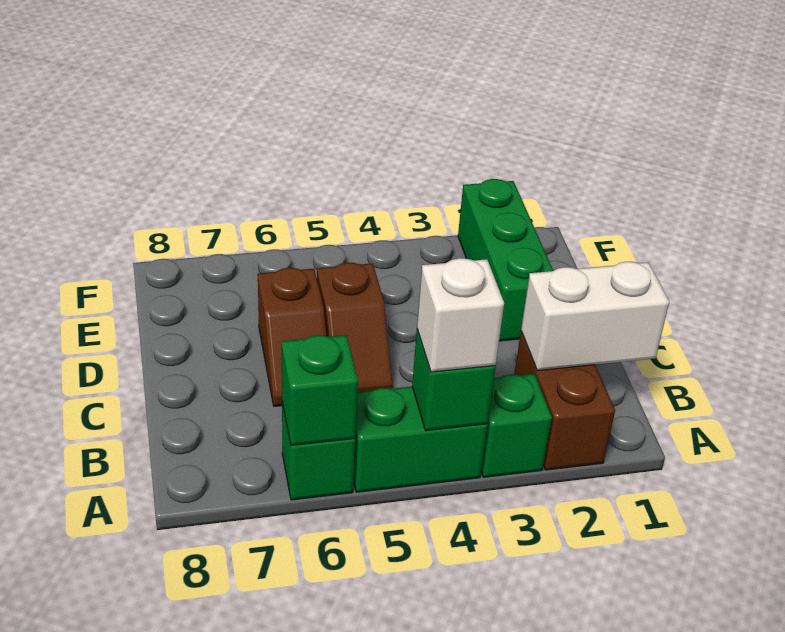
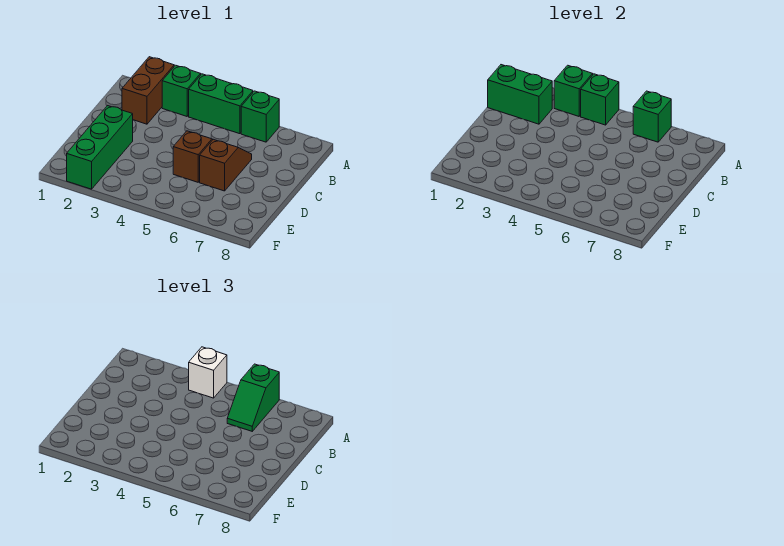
none -> green brick A3 level 2
none -> green slope A6:B6 level 3 top A
white brick B1:B2 level 2 -> green brick B1:B2 level 2

